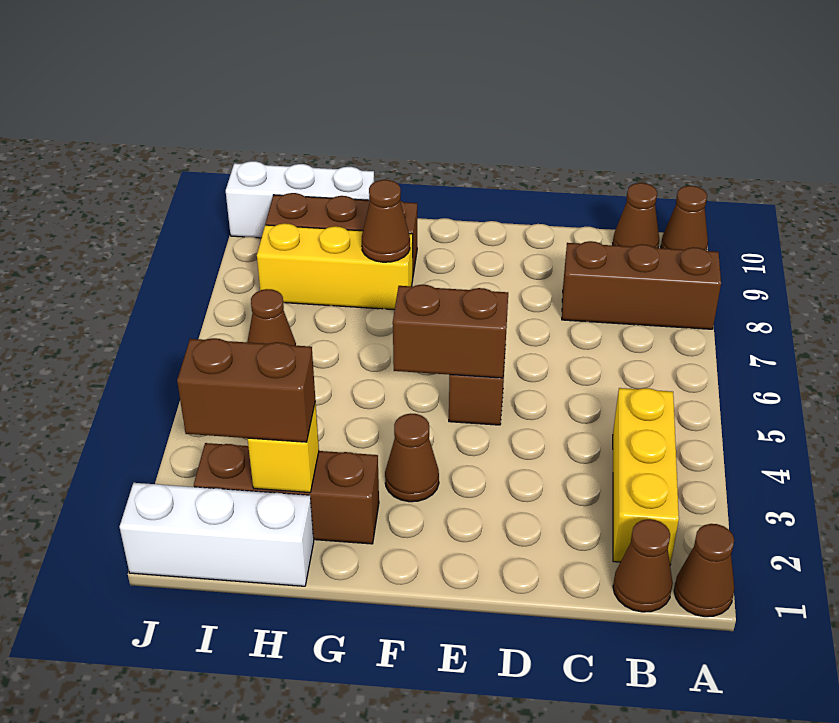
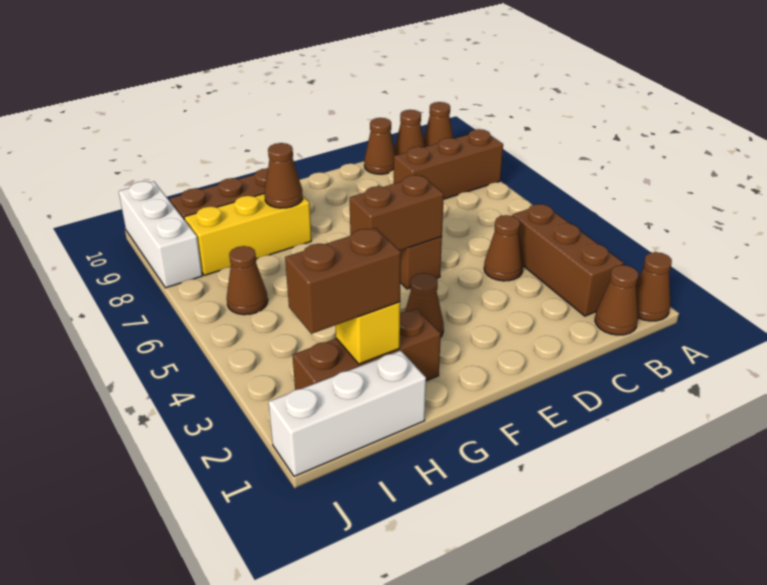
yellow brick B2:B4 level 1 -> brown brick B2:B4 level 1
none -> brown cone C4 level 1
none -> brown cone C10 level 1
white brick H10:J10 level 1 -> white brick J8:J10 level 1

